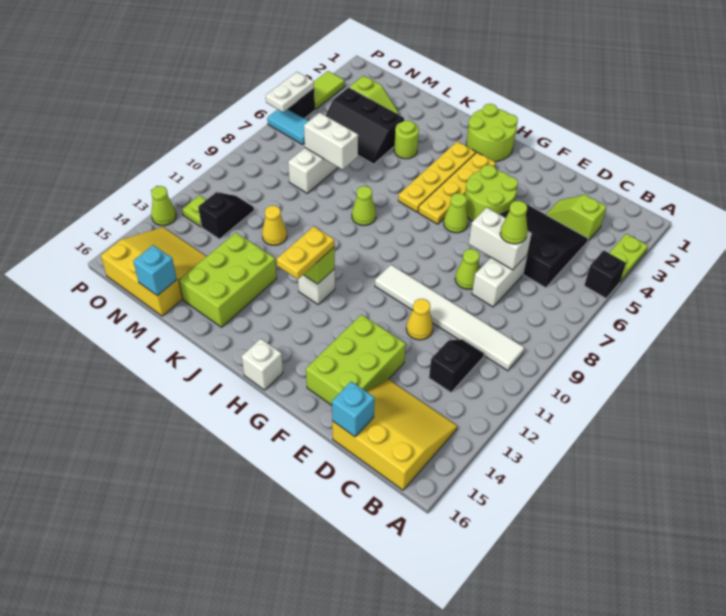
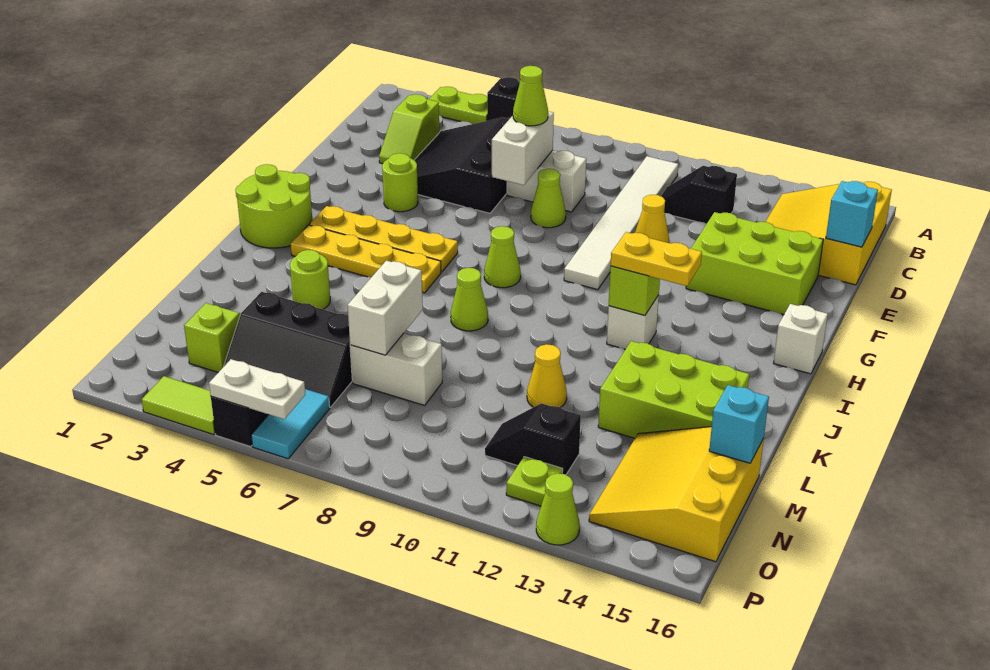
lime round brick F4:G5 level 1 -> lime round brick F4 level 1
lime cone G6 level 1 -> lime cone H8 level 1
black slope L4:N5 level 1 top 4 -> black slope M4:N6 level 1 top M

